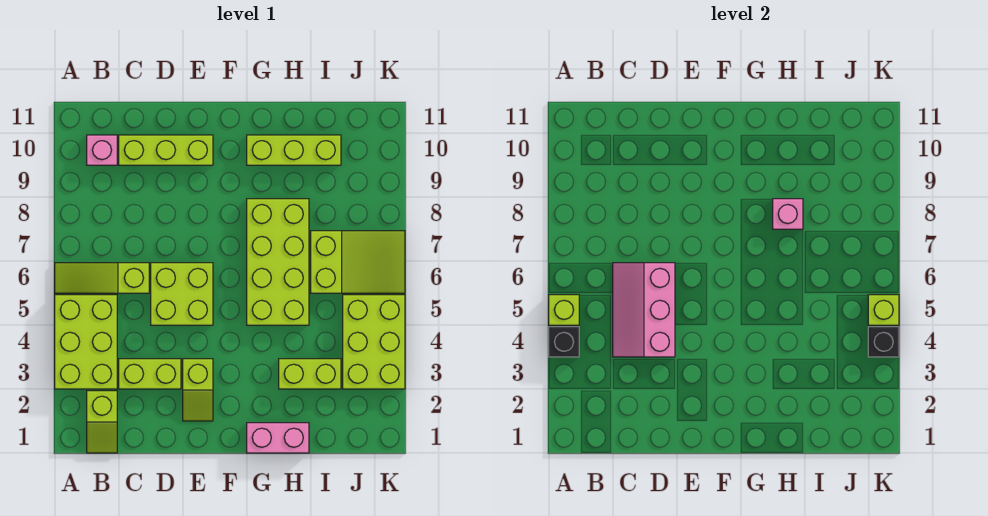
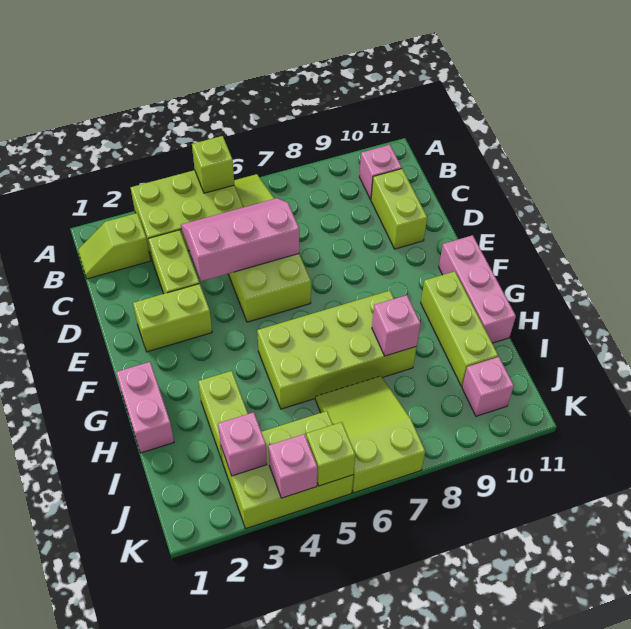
black brick A4 level 2 -> none
lime brick C10:E10 level 1 -> lime brick C10:D10 level 1
lime slope E2:E3 level 1 top 3 -> lime brick E2:E3 level 1
none -> pink brick F11:H11 level 1
lime slope I6:K7 level 1 top I -> lime slope I6:K7 level 1 top K
none -> pink brick J3 level 2
none -> pink brick J10 level 1
black brick K4 level 2 -> pink brick K4 level 2

